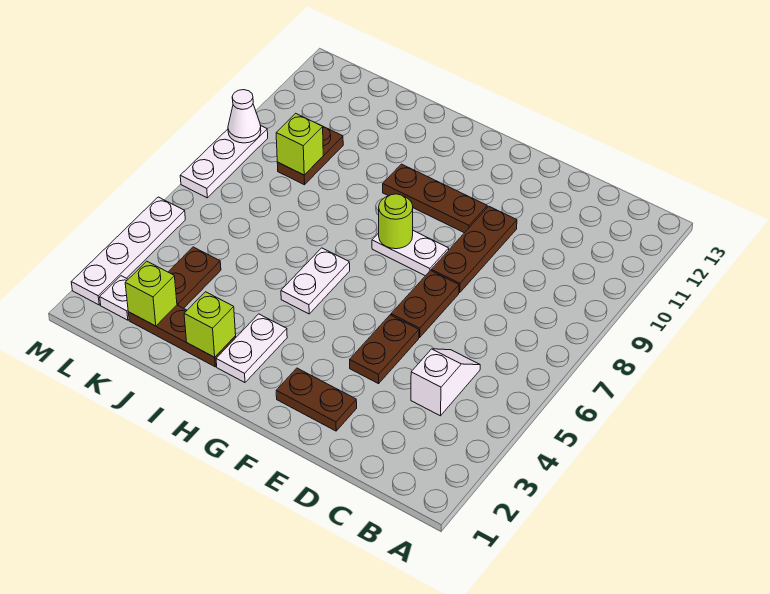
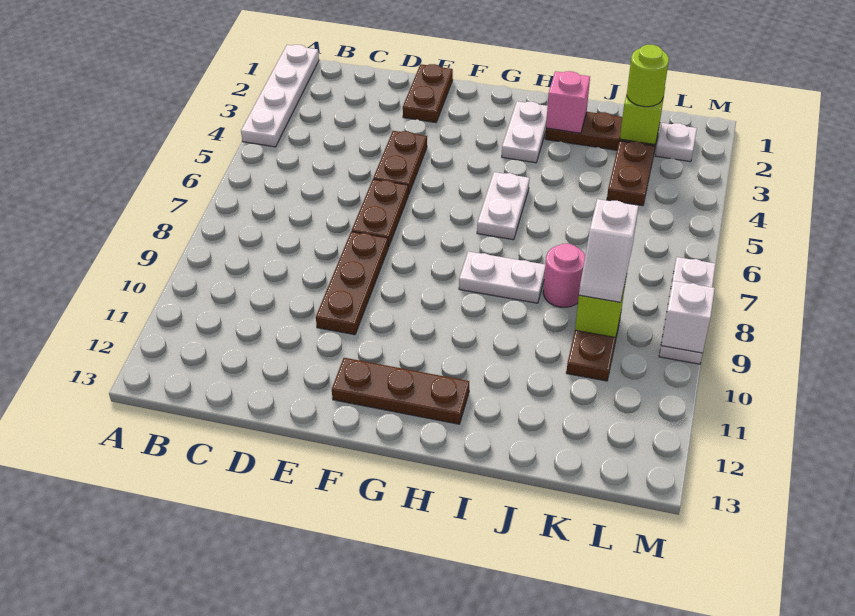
white slope C4:C5 level 1 top 4 -> white slope K8:K9 level 3 top 8
brown plate E2:F2 level 1 -> brown plate E1:E2 level 1
white plate F8:G8 level 1 -> white plate H8:I8 level 1
brown plate F10:H10 level 1 -> brown plate F12:H12 level 1
lime round brick G8 level 2 -> lime round brick K2 level 3
lime brick I2 level 2 -> pink brick I2 level 2
none -> pink round brick J8 level 1
white plate M2:M5 level 1 -> white plate A1:A4 level 1
white cone M9 level 2 -> white brick M9 level 2

